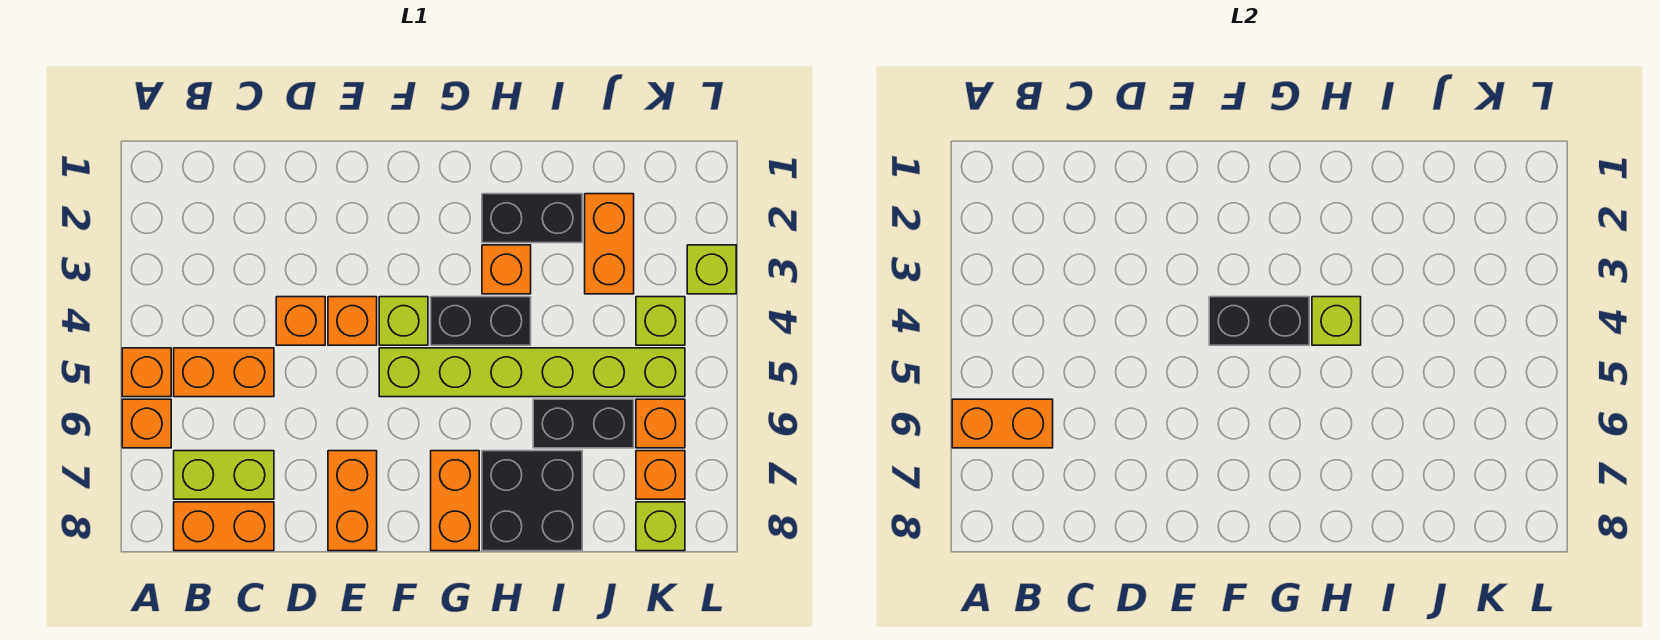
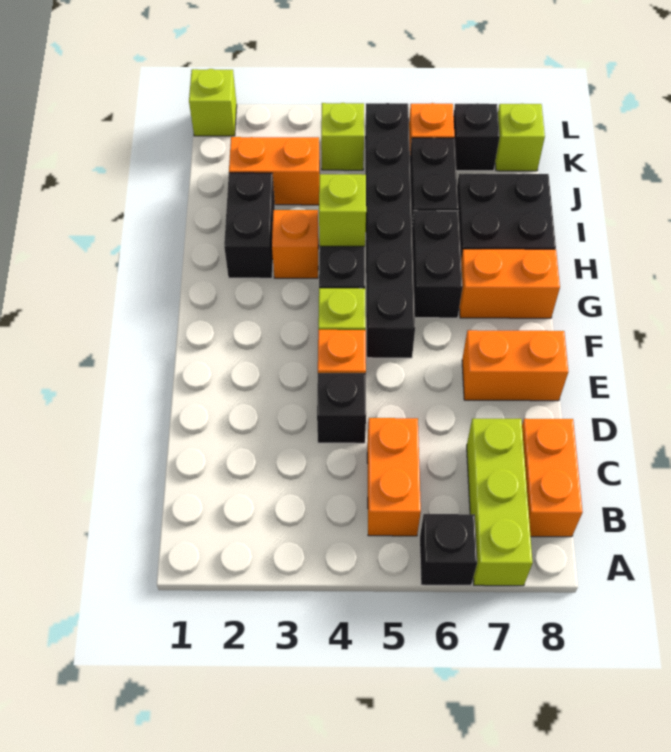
orange brick A5 level 1 -> none
orange brick A6 level 1 -> black brick A6 level 1
orange brick A6:B6 level 2 -> none
lime brick B7:C7 level 1 -> lime brick A7:C7 level 1
orange brick D4 level 1 -> black brick D4 level 1
black brick F4:G4 level 2 -> black brick G6:H6 level 1
lime brick F5:K5 level 1 -> black brick F5:K5 level 1
orange brick K7 level 1 -> black brick K7 level 1
lime brick L3 level 1 -> lime brick L1 level 1

